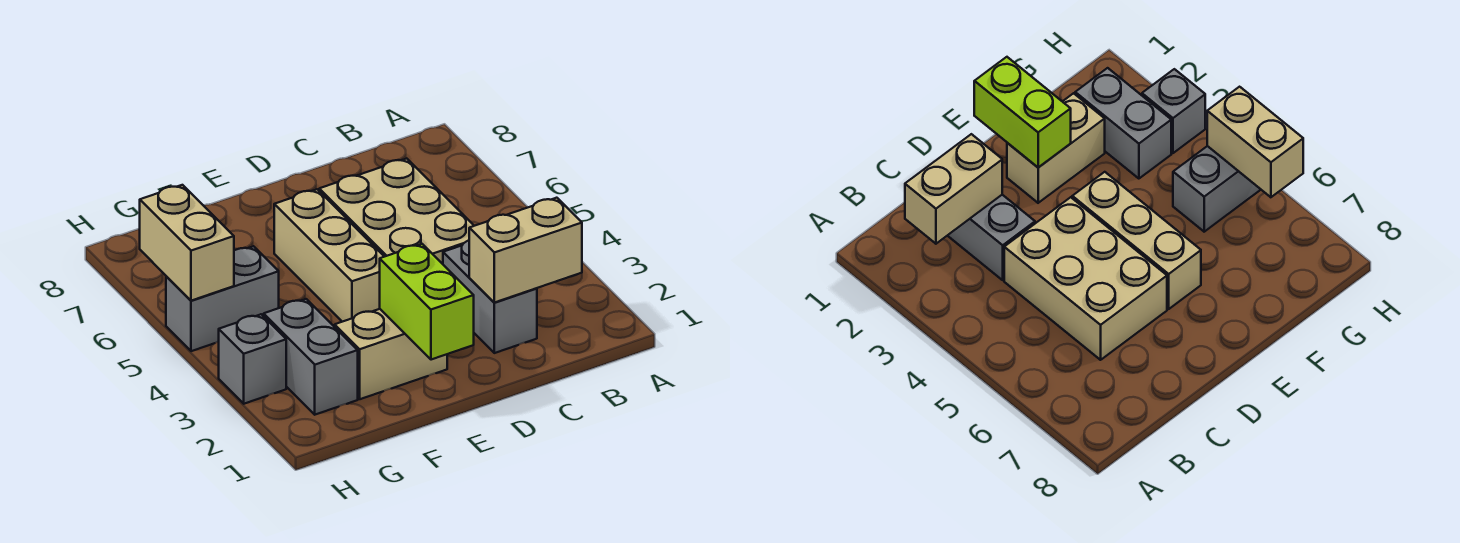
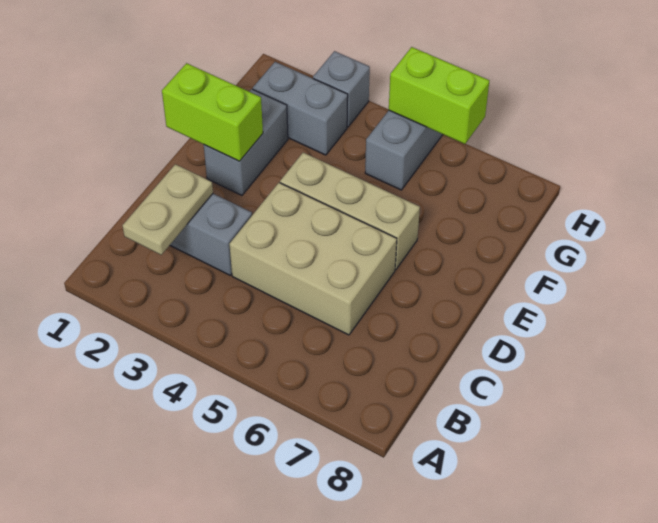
tan brick B2:C2 level 2 -> tan plate B2:C2 level 2
tan brick E2:F2 level 1 -> grey brick E2:F2 level 1
tan brick H5:H6 level 2 -> lime brick H5:H6 level 2

